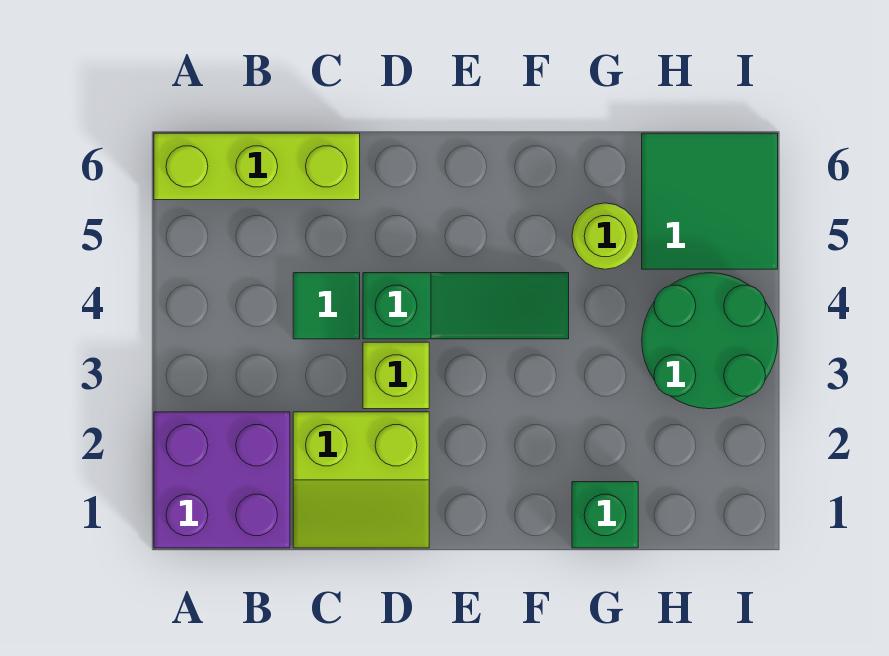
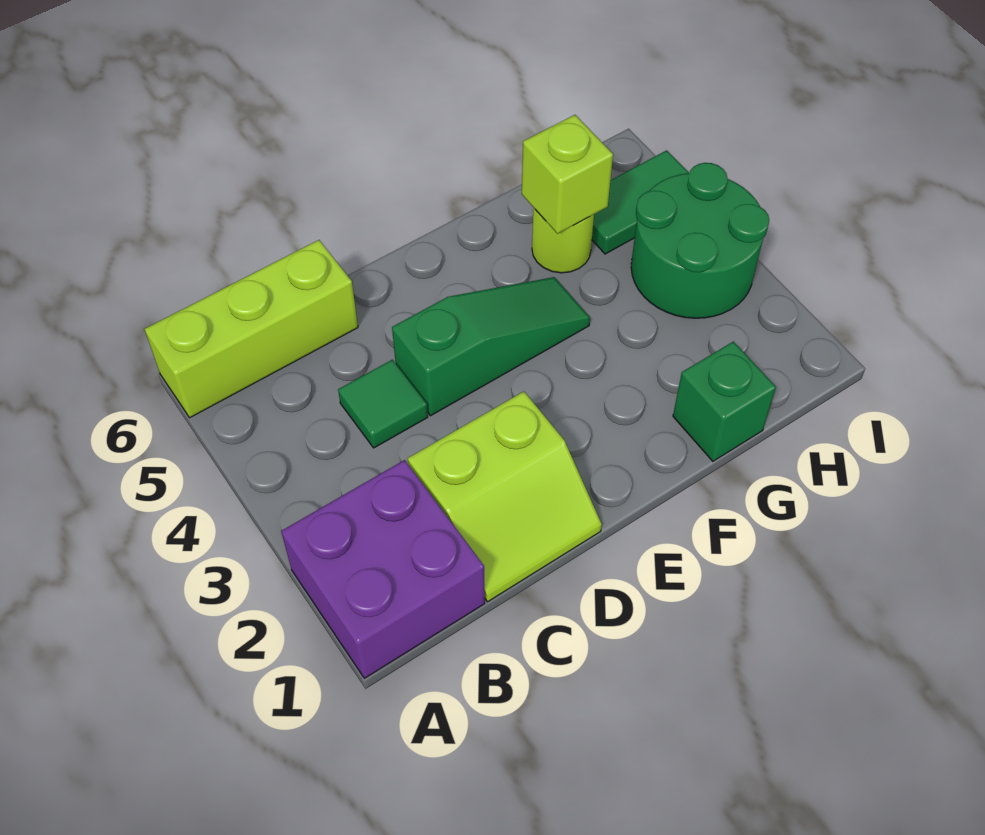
lime brick D3 level 1 -> lime brick G5 level 2
green tile H5:I6 level 1 -> green tile H5:I5 level 1

